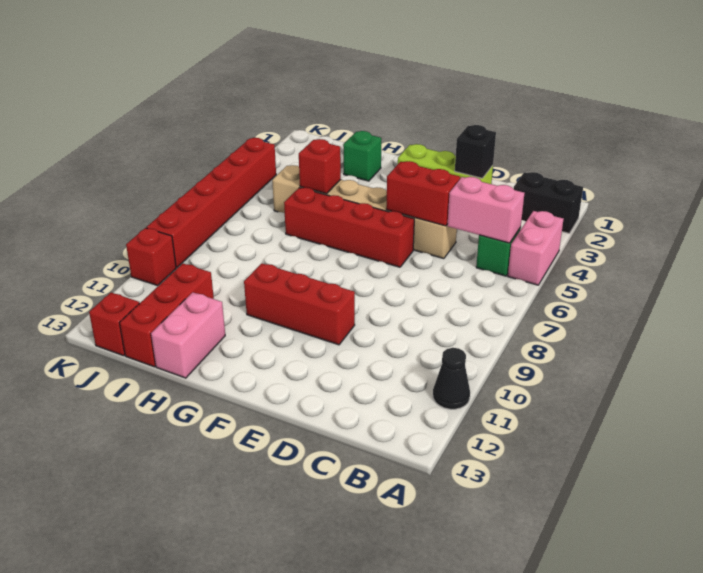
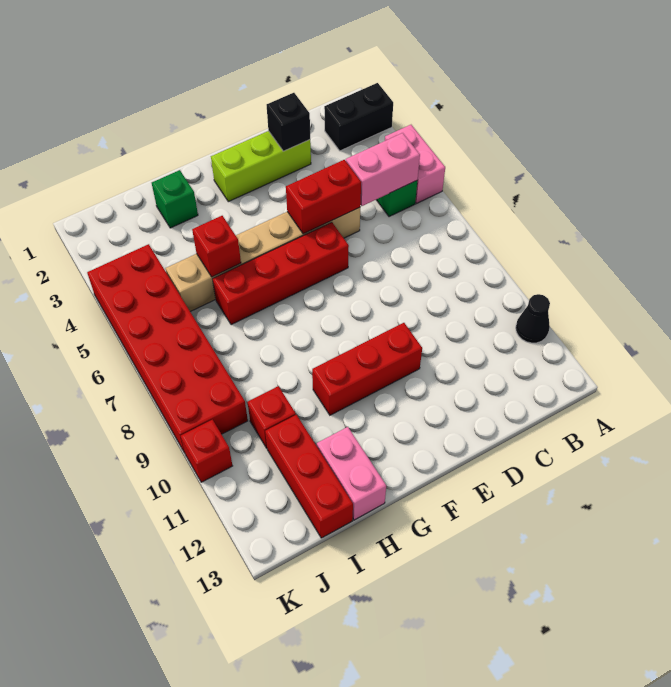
red brick J13 level 1 -> red brick I10 level 1
red brick K4:K9 level 1 -> red brick J4:K9 level 1

